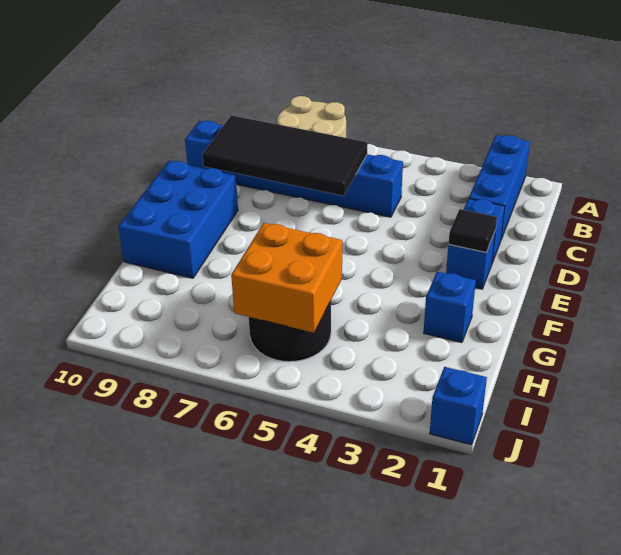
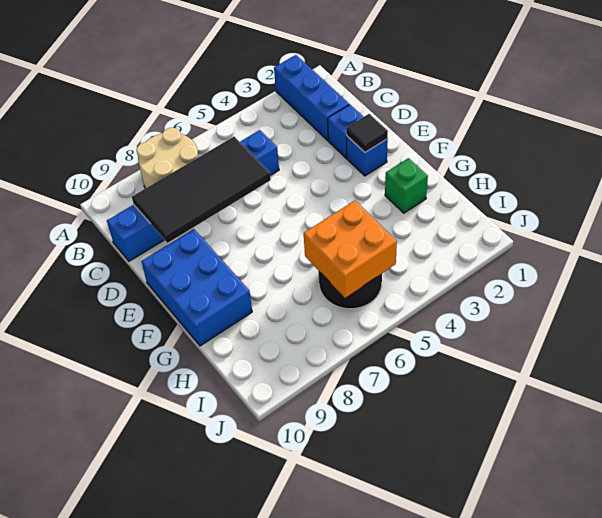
blue brick G2 level 1 -> green brick G2 level 1
blue brick J1 level 1 -> none

